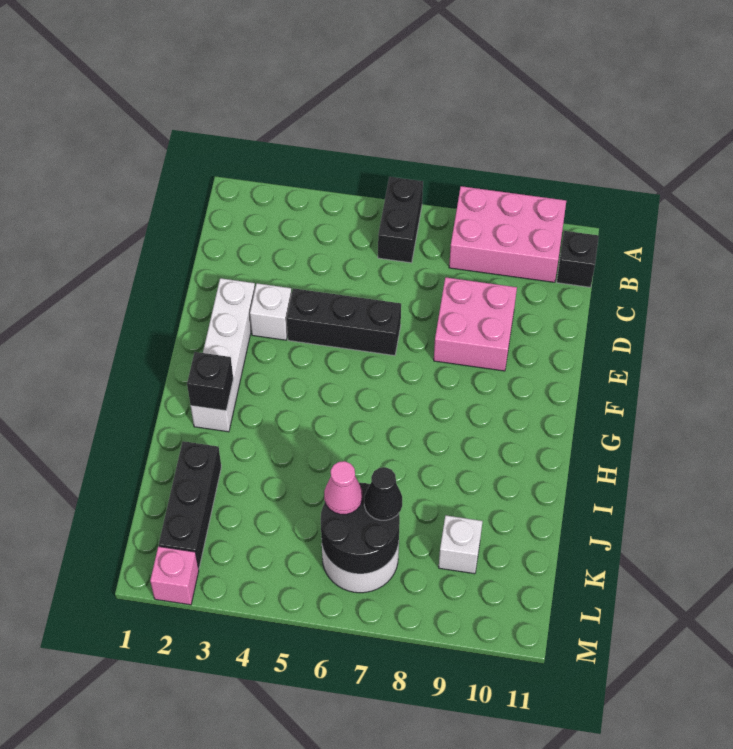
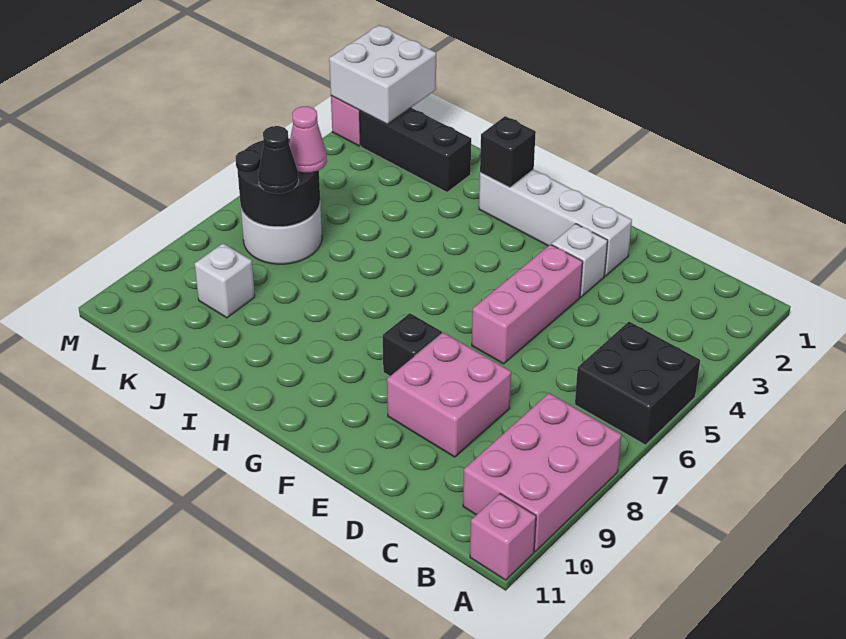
black brick A6:B6 level 1 -> black brick A5:B6 level 1
none -> pink brick A11 level 1
black brick B11 level 1 -> black brick F8 level 1
black brick E4:E6 level 1 -> pink brick E4:E6 level 1
none -> white brick L1:M2 level 2

